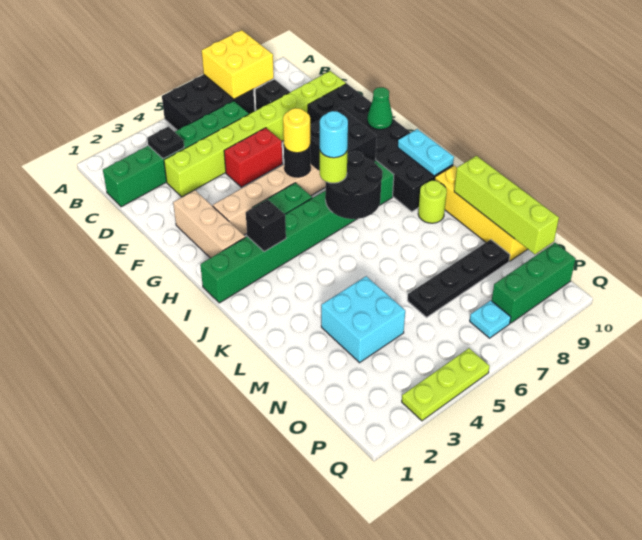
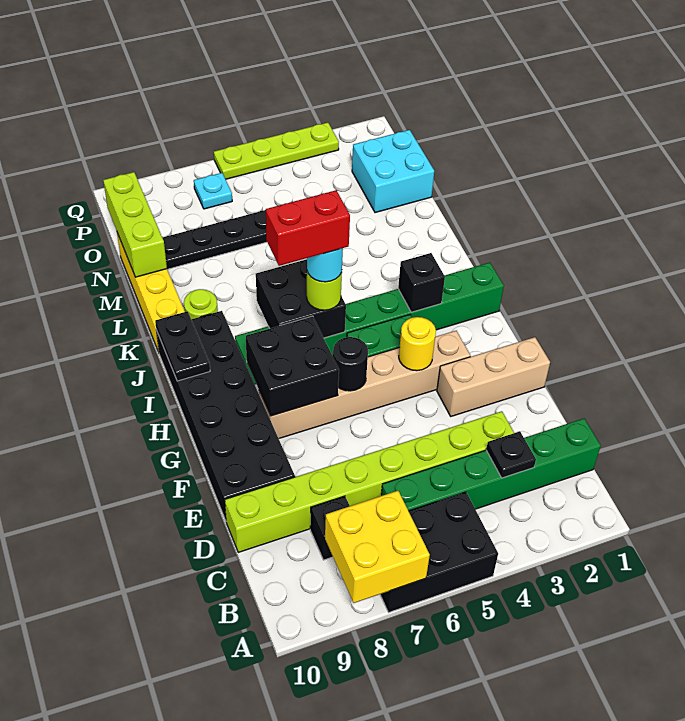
red brick E5:E6 level 1 -> red brick I6:I7 level 5
tan brick F2:H2 level 1 -> tan brick F1:F3 level 1
yellow round brick G6 level 3 -> yellow round brick G4 level 2
green cone G10 level 2 -> none
black round brick I6:J7 level 2 -> black brick I6:J7 level 2
cyan plate I10:J10 level 2 -> black plate I10:J10 level 2
lime brick L10:O10 level 2 -> lime brick M10:O10 level 2
cyan brick M3:N4 level 1 -> cyan brick N1:O2 level 1
green brick P8:P10 level 1 -> none
lime plate Q3:Q5 level 1 -> lime plate Q3:Q6 level 1

